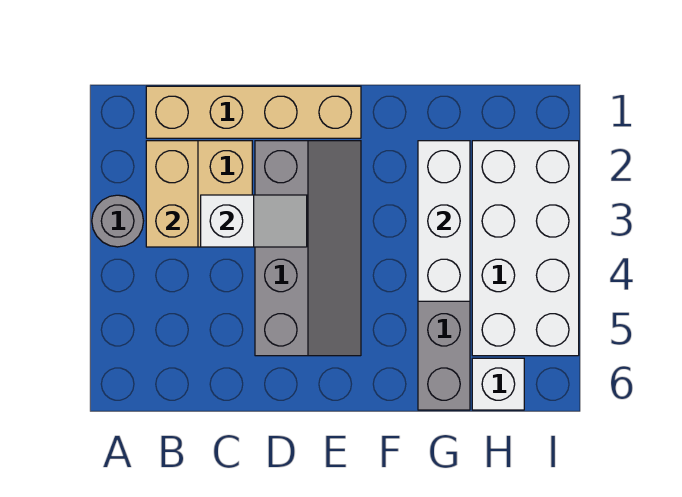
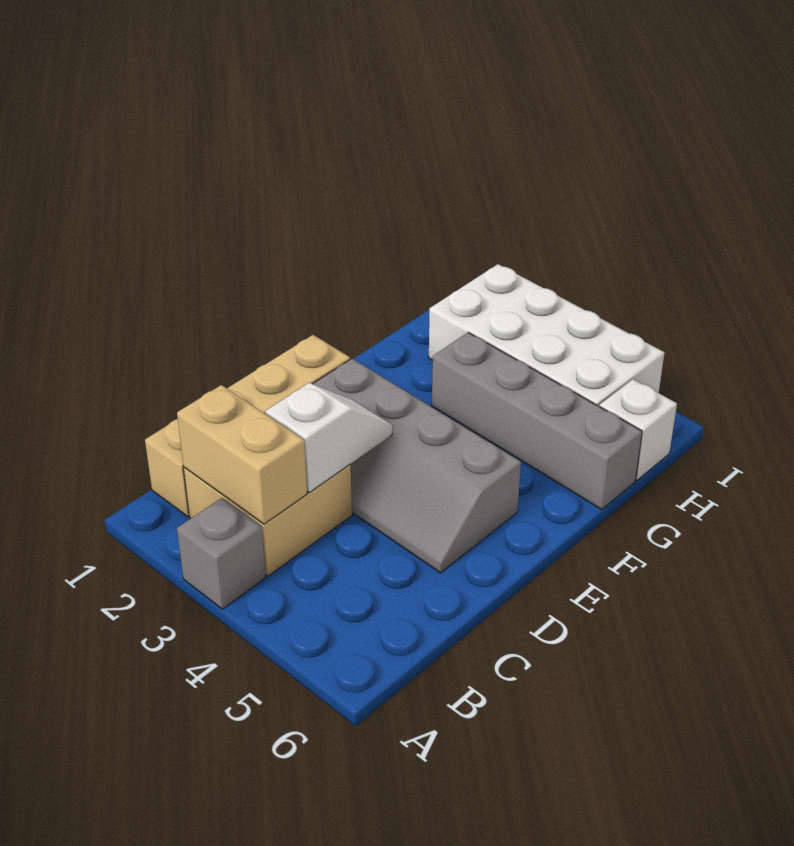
grey round brick A3 level 1 -> grey brick A3 level 1
grey slope D2:E5 level 1 top D -> grey slope D2:E5 level 1 top E
white brick G2:G4 level 2 -> none

